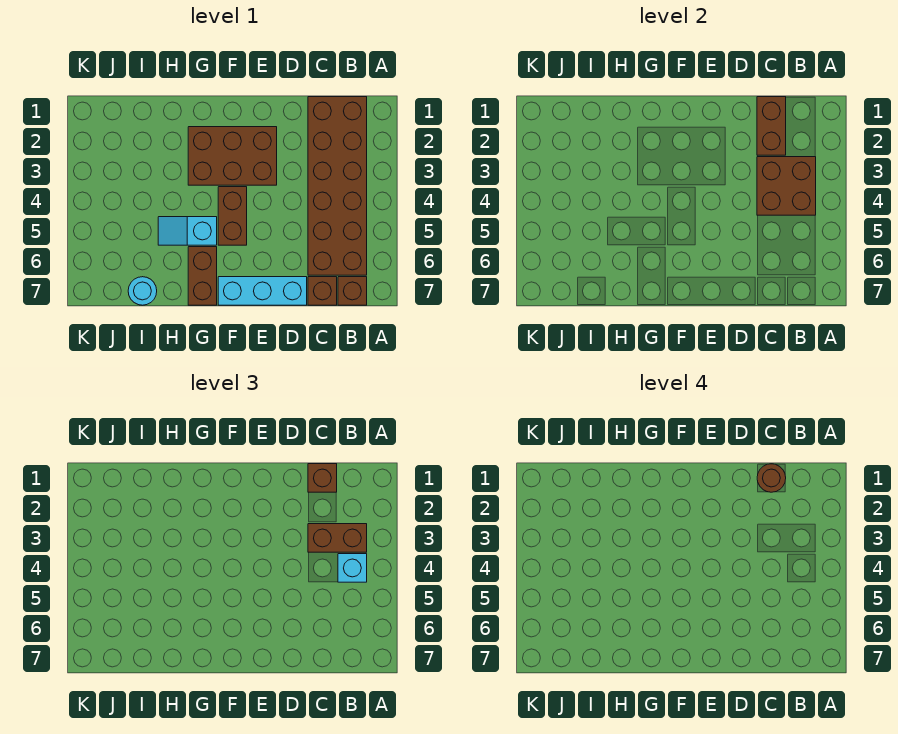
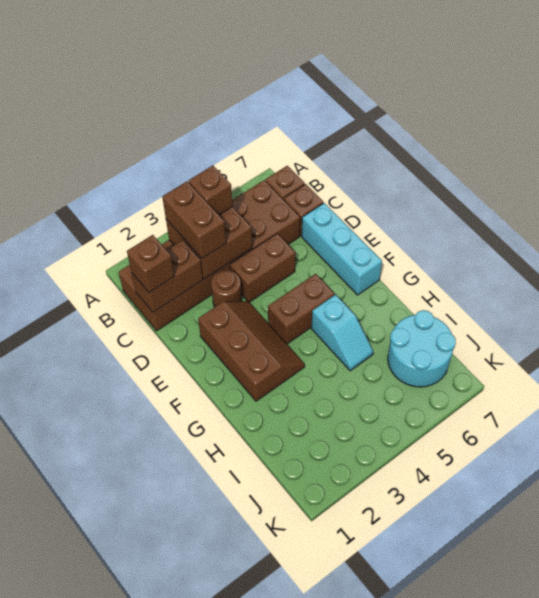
cyan brick B4 level 3 -> brown brick B4 level 3
brown round brick C1 level 4 -> brown round brick D3 level 1
brown brick E2:G3 level 1 -> brown slope E2:G3 level 1 top 2
brown brick G6:G7 level 1 -> brown brick D4:D5 level 1
cyan round brick I7 level 1 -> cyan round brick I6:J7 level 1

